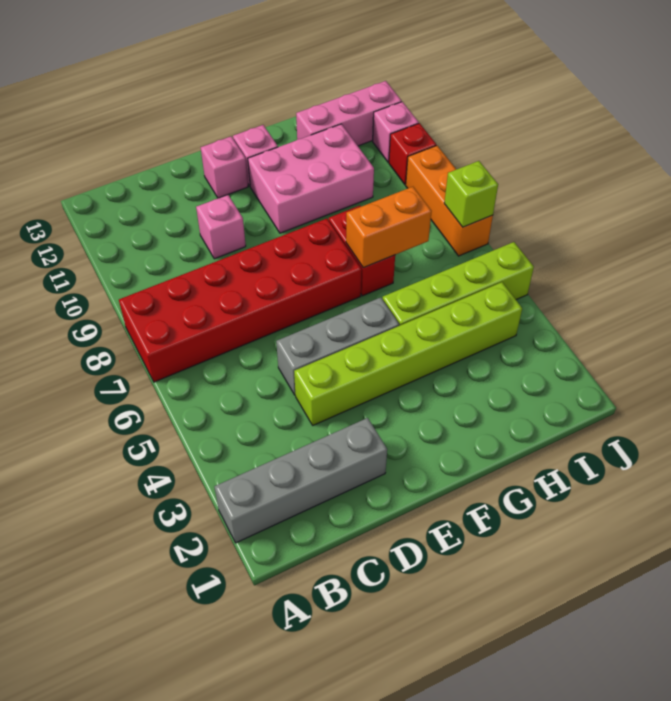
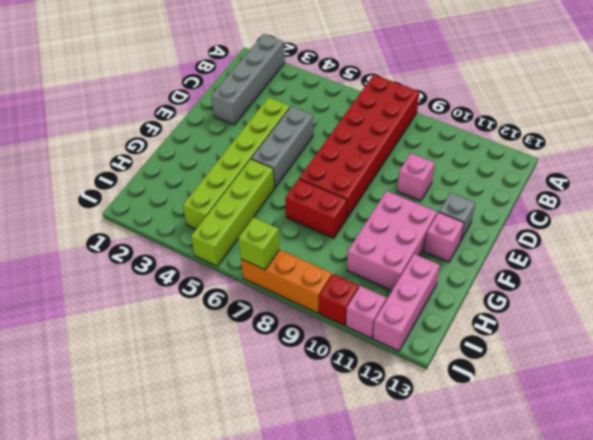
pink brick E12 level 1 -> grey brick E12 level 1
orange brick G7:H7 level 2 -> none

